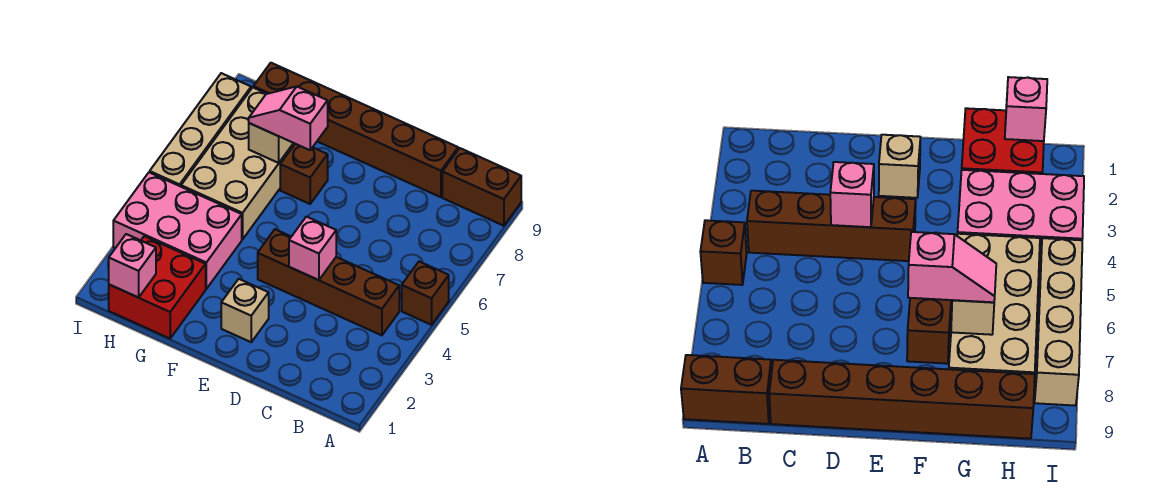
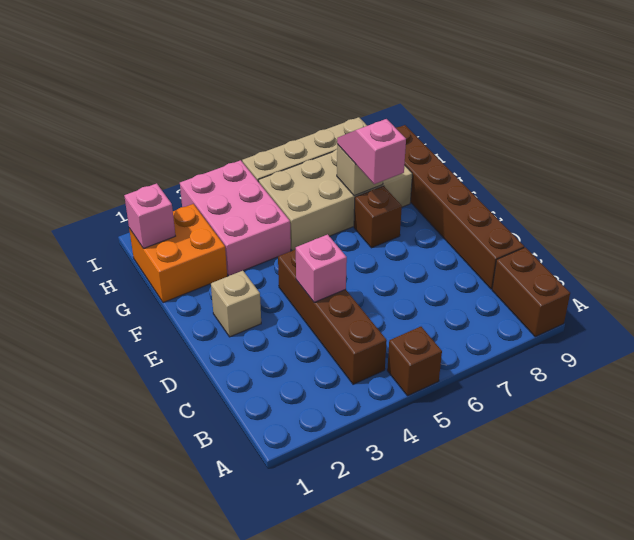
red brick G1:H2 level 1 -> orange brick G1:H2 level 1

